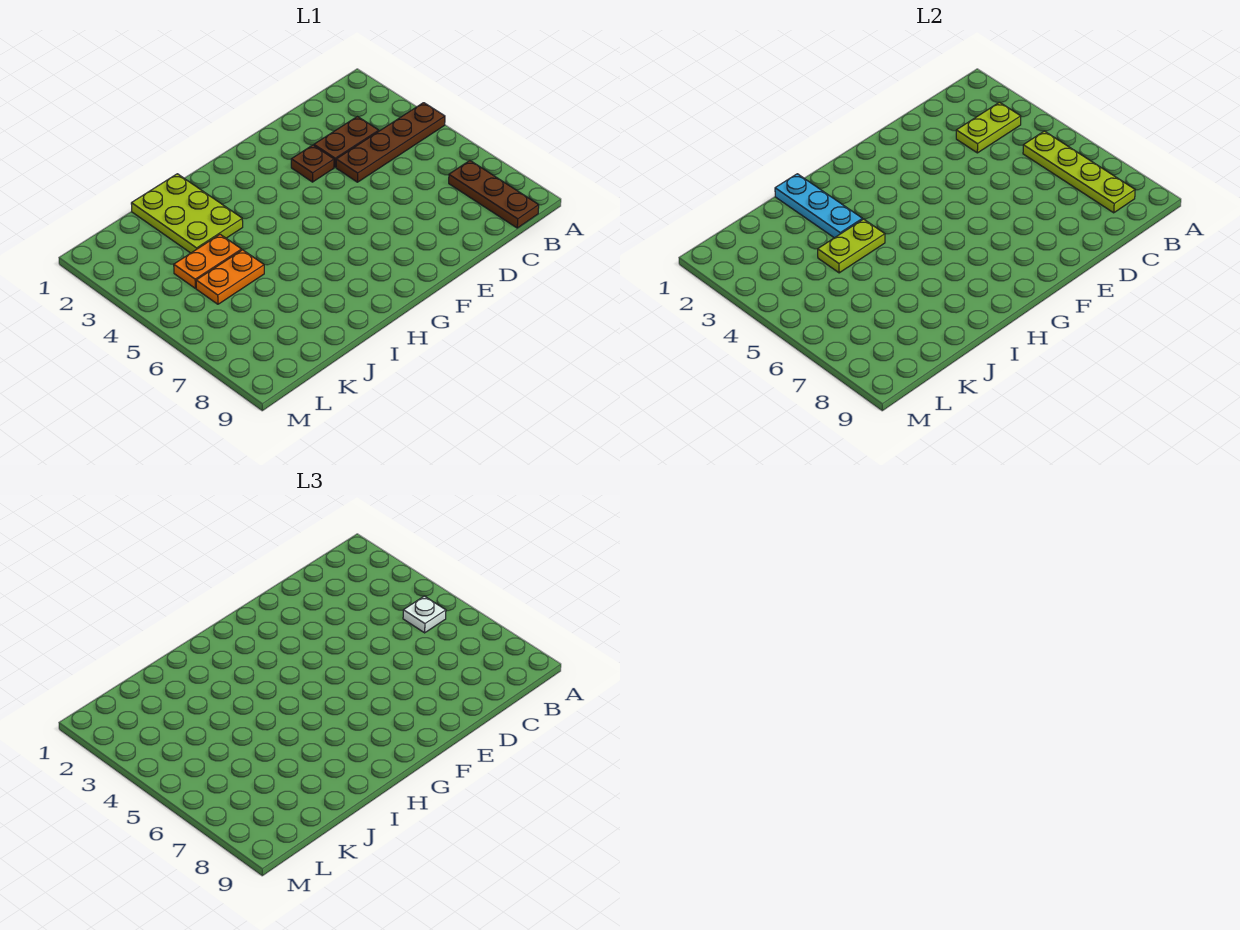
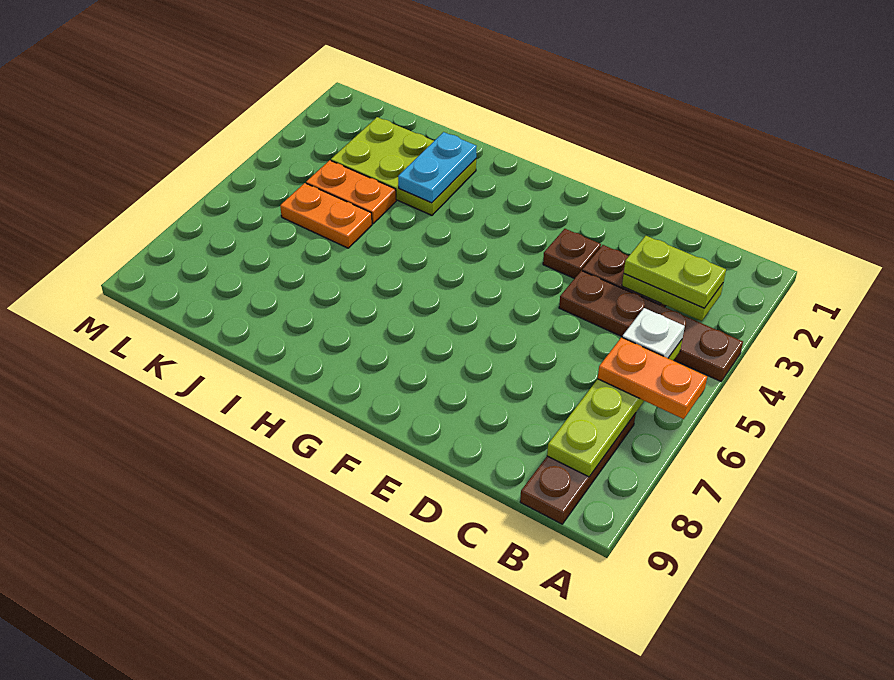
none -> orange plate A6:B6 level 3
lime plate I1:J3 level 1 -> lime plate I2:K3 level 1
cyan plate I1:I3 level 2 -> cyan plate I2:I3 level 2
lime plate I4:J4 level 2 -> lime plate B3:C3 level 3

